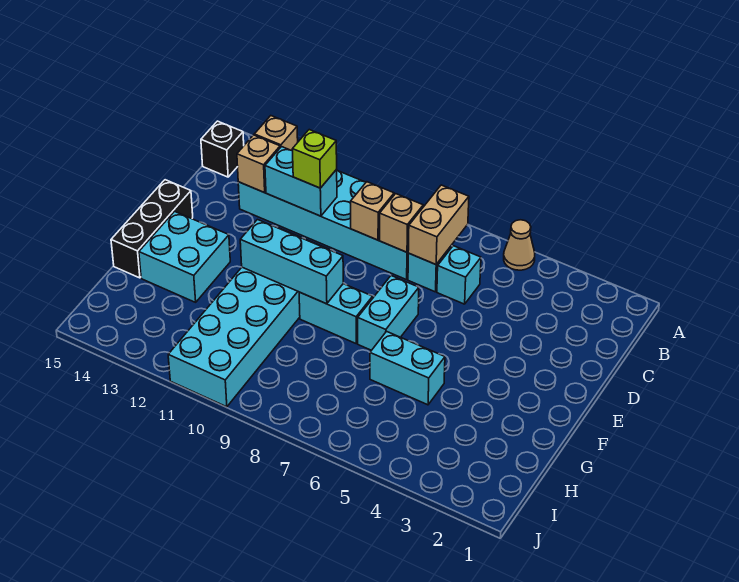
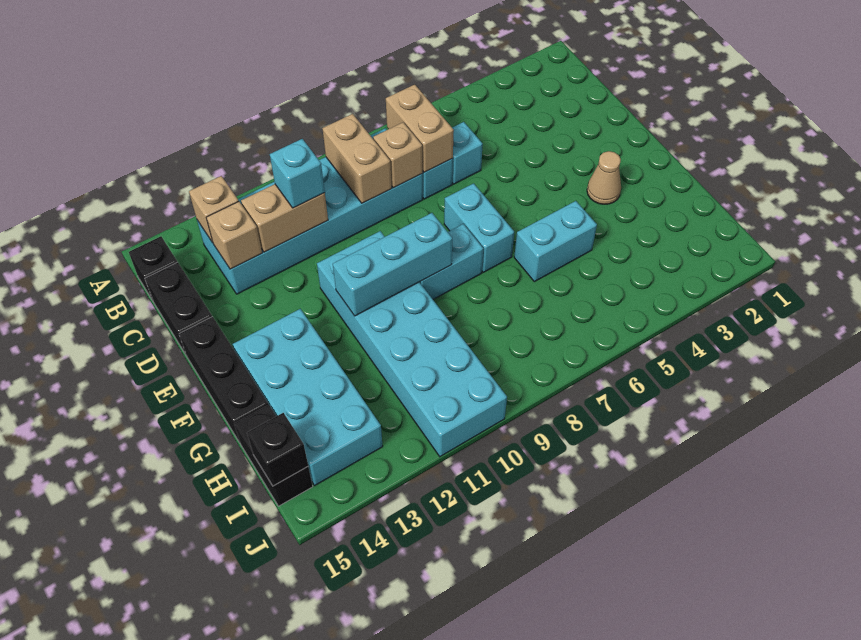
tan cone A5 level 1 -> tan cone F3 level 1
tan brick C9 level 2 -> tan brick B9:C9 level 2
cyan brick C11:C12 level 2 -> tan brick C11:C12 level 2
lime brick C11 level 3 -> cyan brick C11 level 3
none -> black brick C15:D15 level 1
cyan brick F13:G14 level 1 -> cyan brick F13:I14 level 1
none -> black brick H15:I15 level 1
none -> black brick I15 level 2

